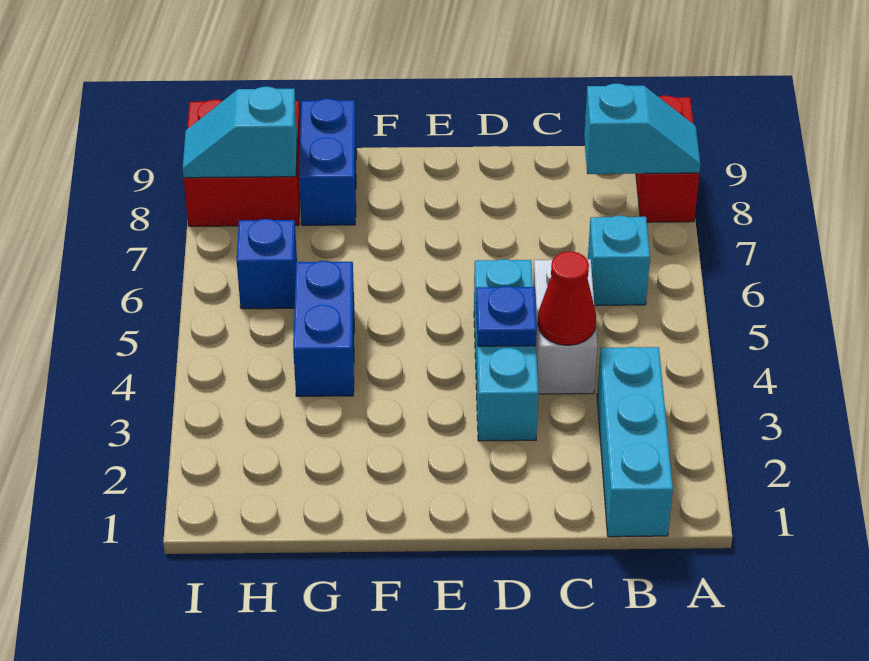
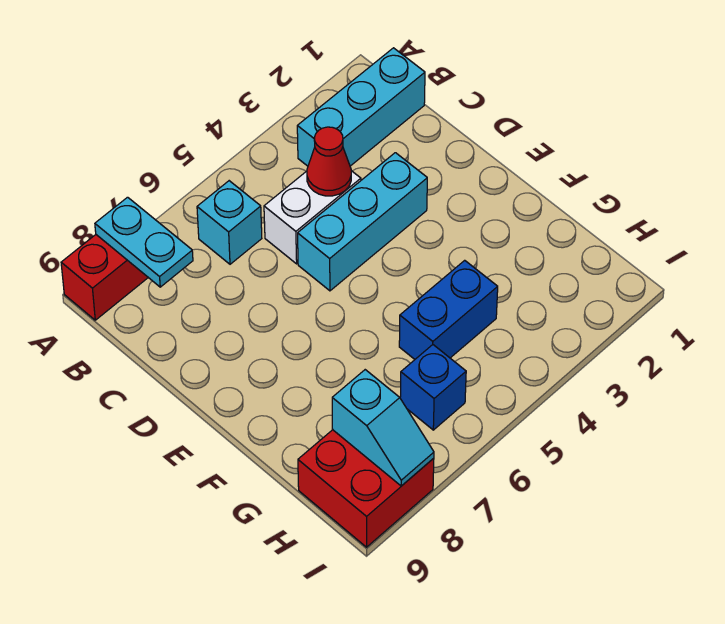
cyan slope A8:B8 level 2 top B -> cyan plate A8:B8 level 2
blue plate D4 level 2 -> none
blue brick G8:G9 level 1 -> none

